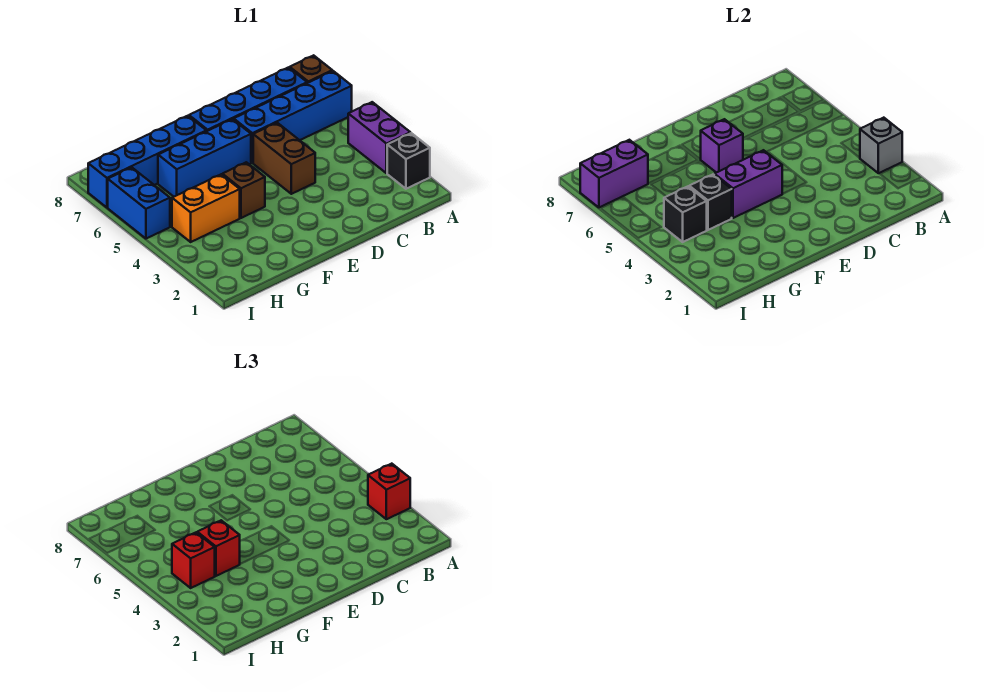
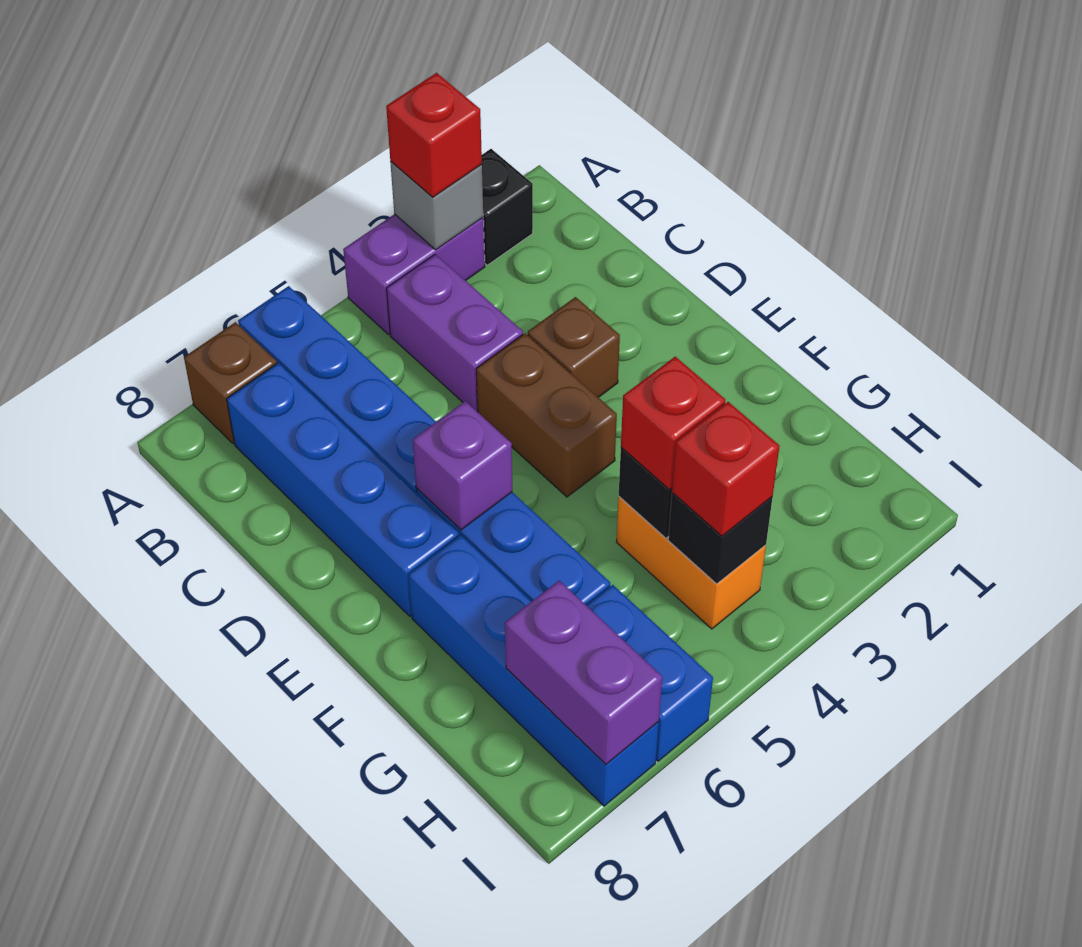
brown brick D4:D5 level 1 -> brown brick D4:E4 level 1
purple brick E4:F4 level 2 -> purple brick B4:C4 level 1
brown brick F4 level 1 -> brown brick D3 level 1
blue brick I5:I6 level 1 -> blue brick H6:I6 level 1

